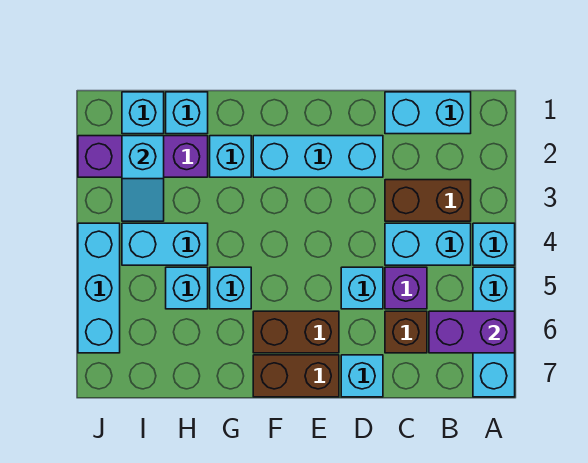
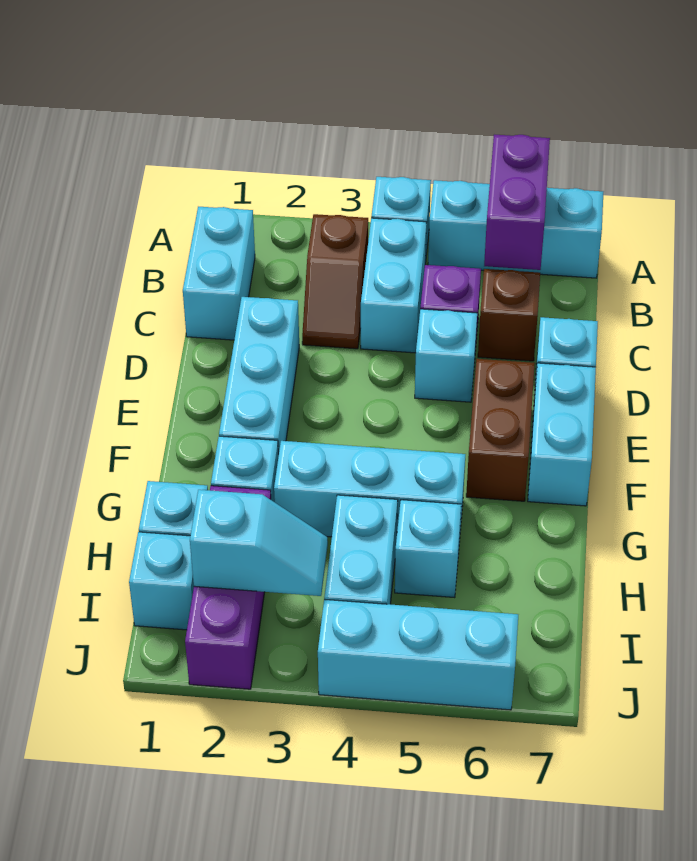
brown brick B3:C3 level 1 -> brown slope B3:C3 level 1 top B
brown brick E7:F7 level 1 -> cyan brick E7:F7 level 1
cyan brick G5 level 1 -> cyan brick G3:G5 level 1

